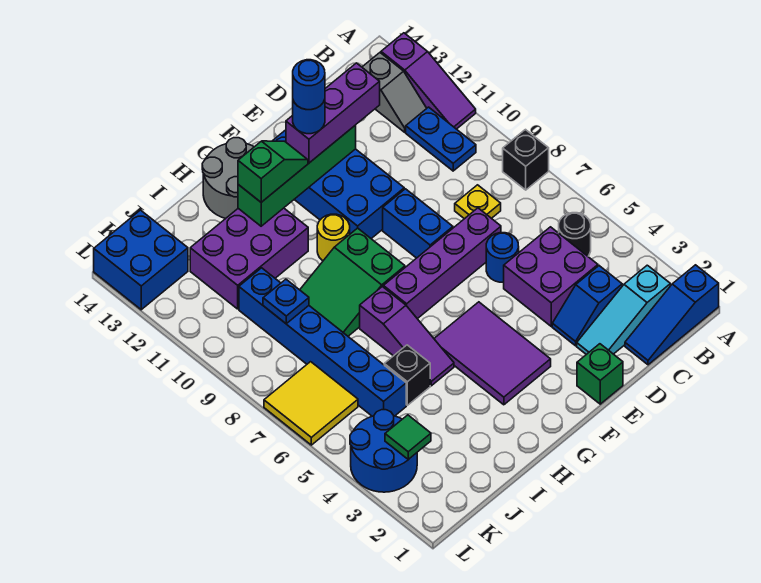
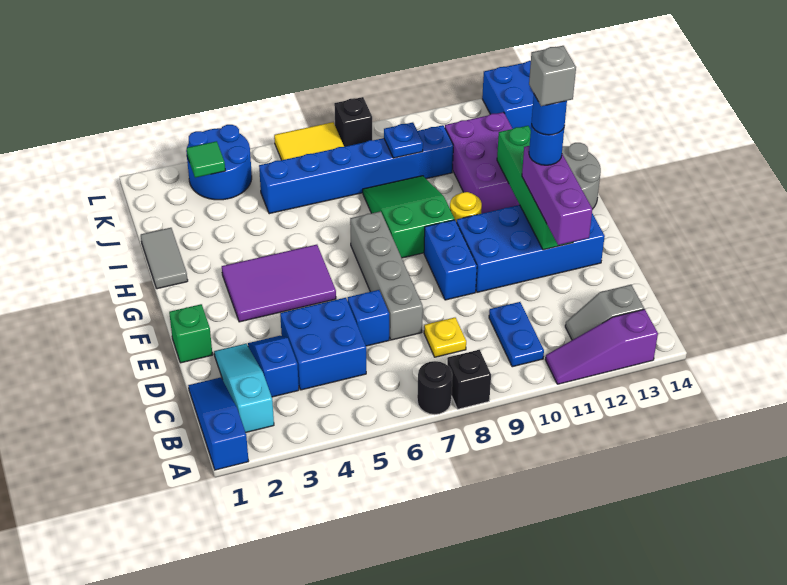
black round brick B5 level 1 -> black round brick A7 level 1
blue plate B10:B11 level 1 -> blue plate B10:C10 level 1
purple brick C4:D5 level 1 -> blue brick C4:D5 level 1
blue round brick D6 level 1 -> blue brick D6 level 1
purple brick D7:G7 level 1 -> grey brick D7:G7 level 1
blue brick E8:E9 level 1 -> blue brick E9:F9 level 1
none -> grey brick F12 level 6
green slope G12:H12 level 3 top H -> none
none -> grey tile H1:I1 level 1
purple slope H5:H7 level 1 top 7 -> none
black brick I5 level 1 -> black brick L8 level 1

